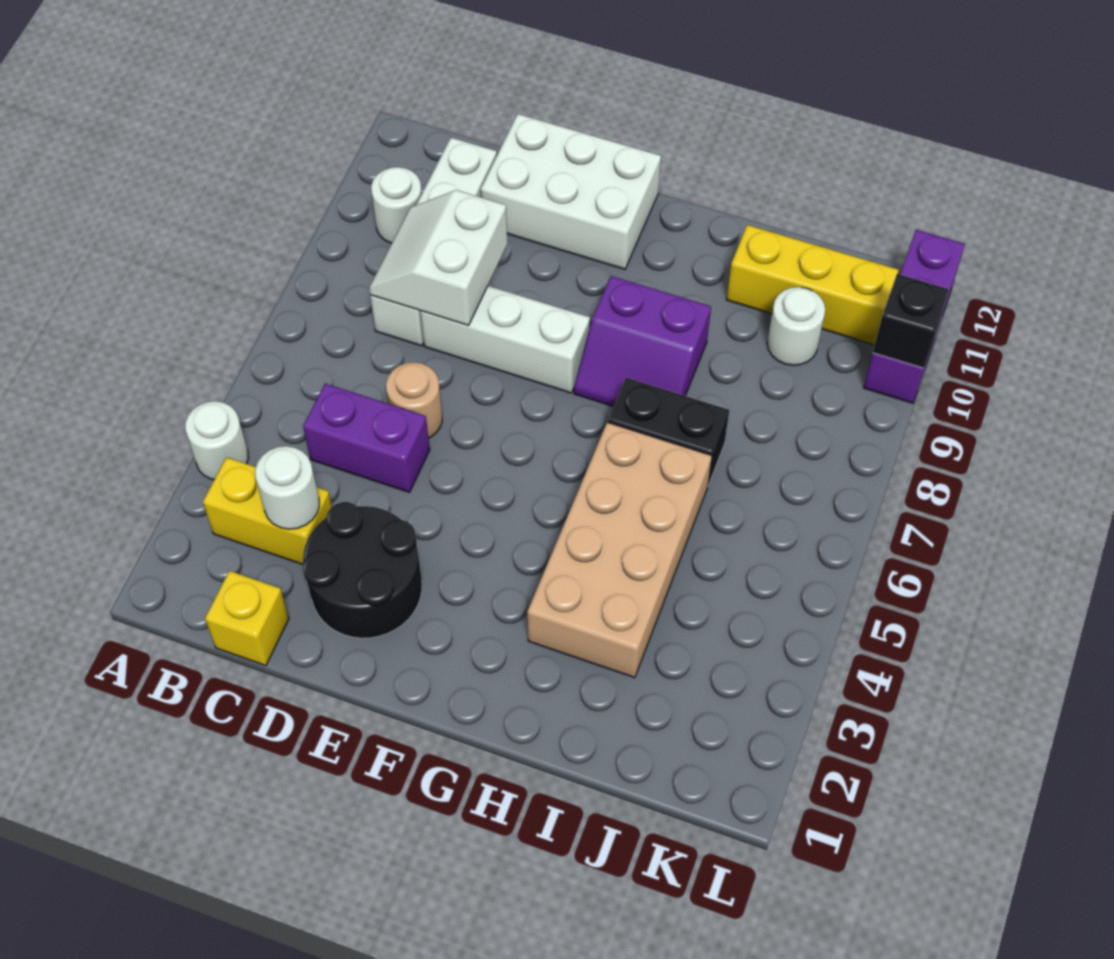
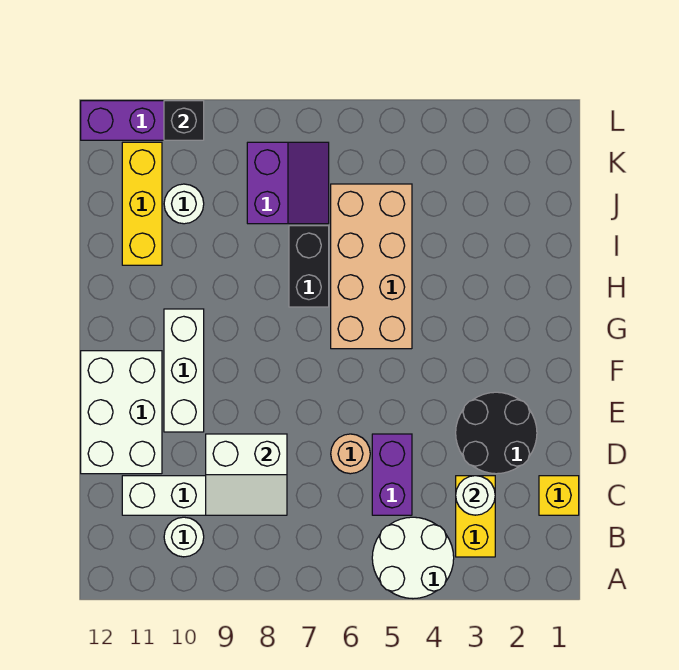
white round brick A4 level 1 -> white round brick A4:B5 level 1
white brick D8:F8 level 1 -> white brick E10:G10 level 1
purple slope G8:H9 level 1 top 9 -> purple slope J7:K8 level 1 top 8
tan brick H3:I6 level 1 -> tan brick G5:J6 level 1

